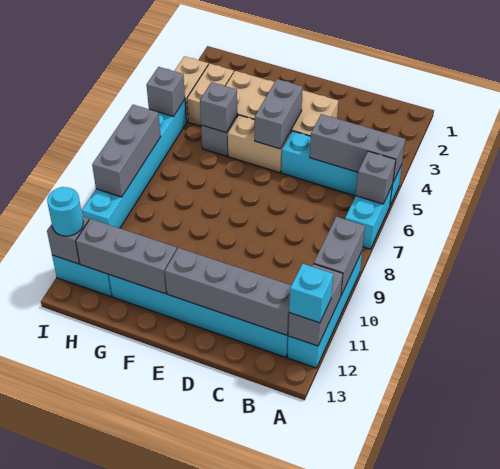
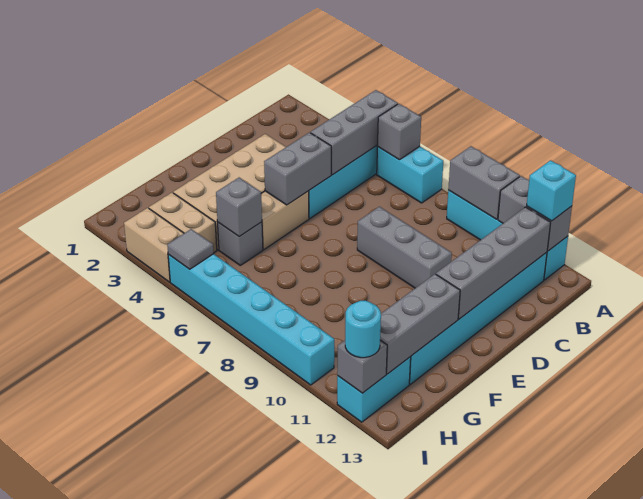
grey brick E4:E5 level 2 -> grey brick D5:E5 level 2
grey brick I5 level 2 -> grey tile I5 level 2
grey brick I7:I9 level 2 -> grey brick D8:D10 level 1

